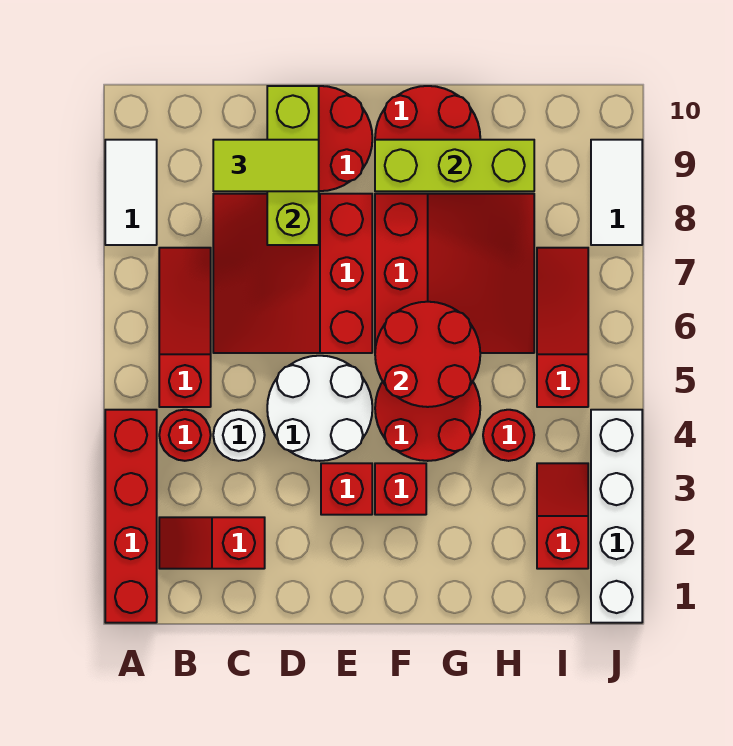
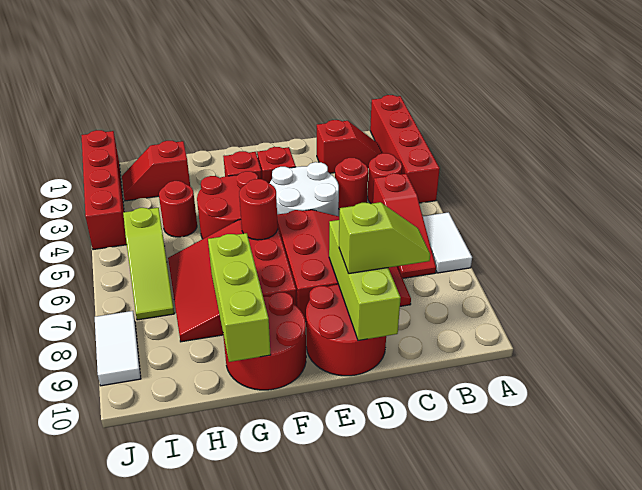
white tile A8:A9 level 1 -> white tile A6:A7 level 1
white round brick C4 level 1 -> red round brick C4 level 1
lime tile C9:D9 level 3 -> lime slope C9:D9 level 3 top D
red round brick F5:G6 level 2 -> red round brick F6 level 2
lime brick F9:H9 level 2 -> lime brick G8:G10 level 2
red slope I2:I3 level 1 top 2 -> red slope H2:I2 level 1 top H
red slope I5:I7 level 1 top 5 -> lime slope I5:I7 level 1 top 5
white brick J1:J4 level 1 -> red brick J1:J4 level 1

